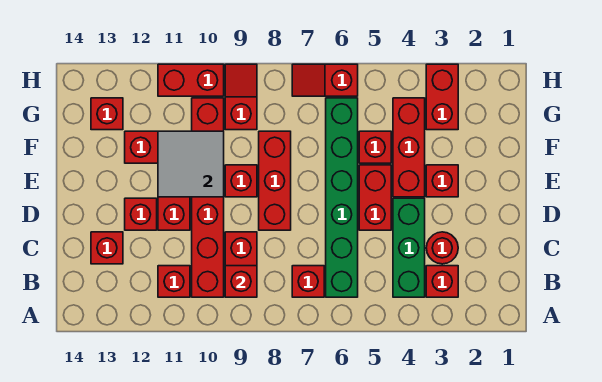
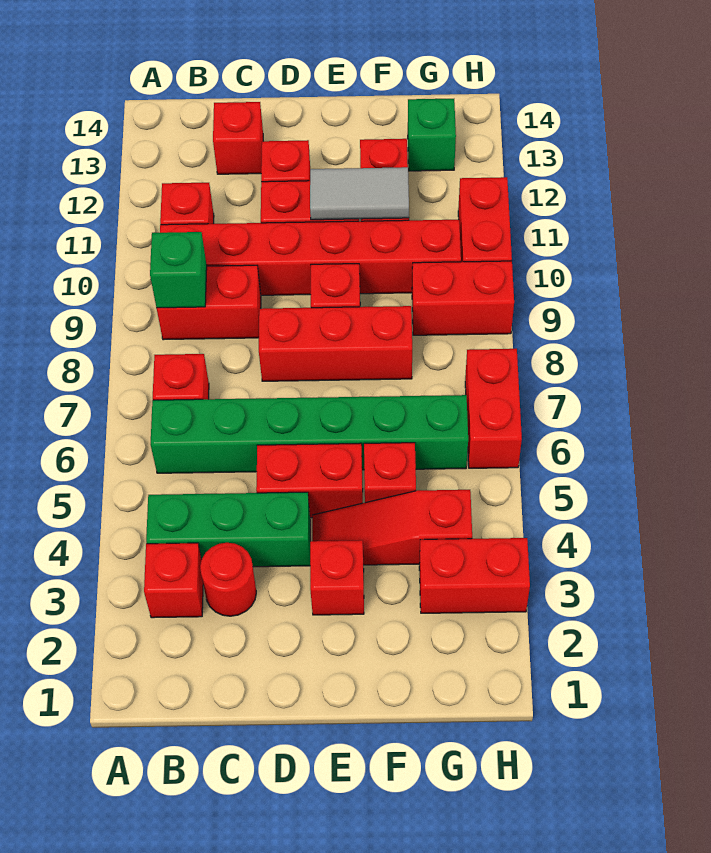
red brick B9 level 2 -> green brick B9 level 2
red brick E4:G4 level 1 -> red slope E4:G4 level 1 top G
grey tile E10:F11 level 2 -> grey tile E11:F11 level 2
red slope G9:H9 level 1 top G -> red brick G9:H9 level 1
red brick G13 level 1 -> green brick G13 level 1
red slope H6:H7 level 1 top 6 -> red brick H6:H7 level 1

